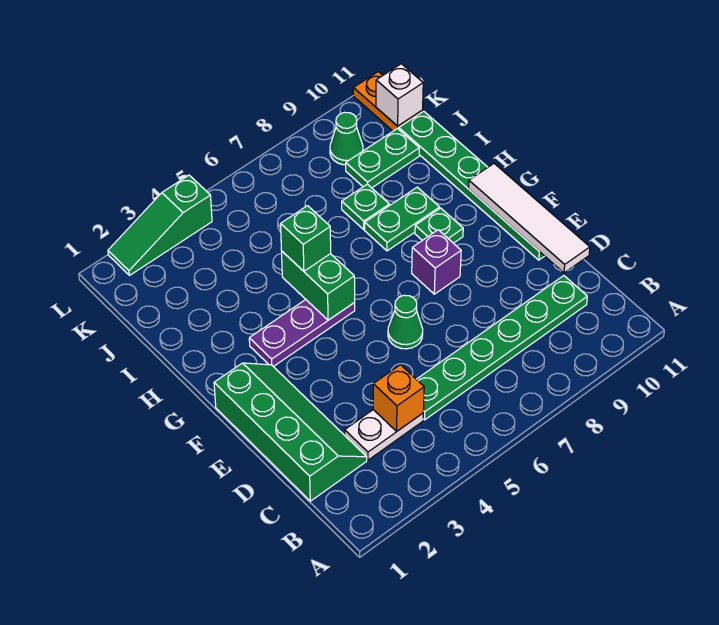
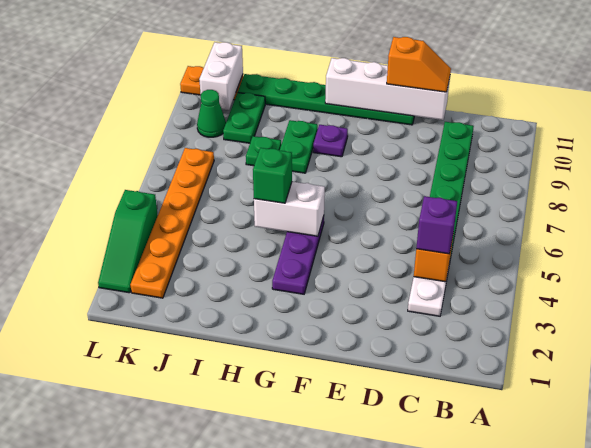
green slope C1:F2 level 1 top 1 -> none
white tile D11:G11 level 2 -> white brick D11:G11 level 2
none -> orange slope D11:E11 level 3 top E
green cone E6 level 1 -> none
purple brick F8 level 1 -> purple brick C4 level 3
green brick G5:H5 level 2 -> white brick G5:H5 level 2
green plate G9 level 1 -> purple plate G9 level 1
none -> orange plate K2:K7 level 1
white brick K11 level 2 -> white brick K10:K11 level 2

